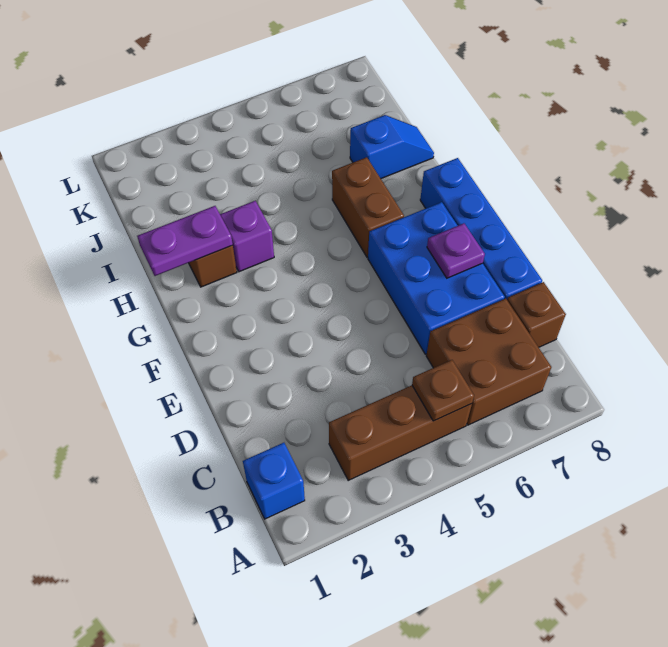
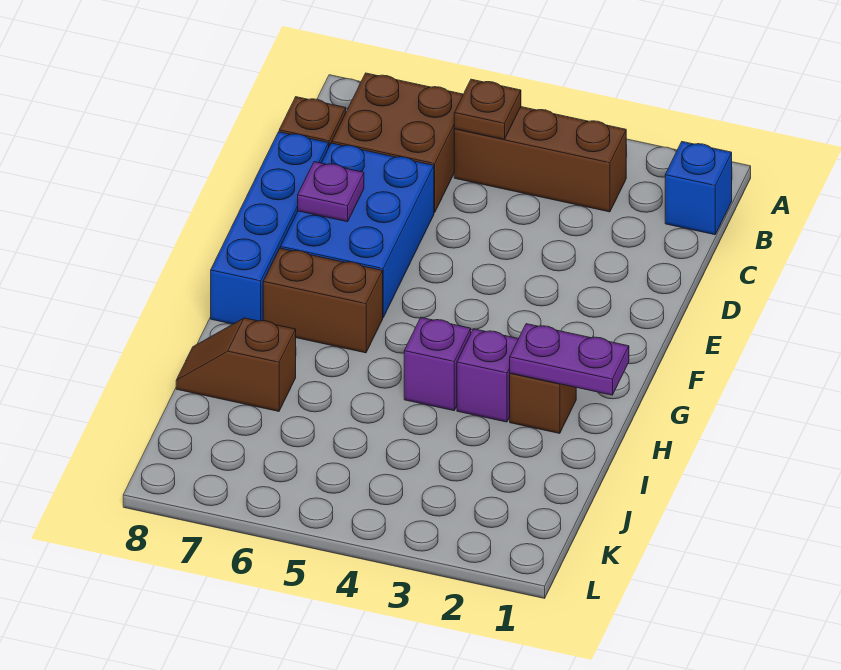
brown brick G6:H6 level 1 -> brown brick G6:G7 level 1
none -> purple brick H4 level 1
blue slope I7:I8 level 1 top 7 -> brown slope I7:I8 level 1 top 7

